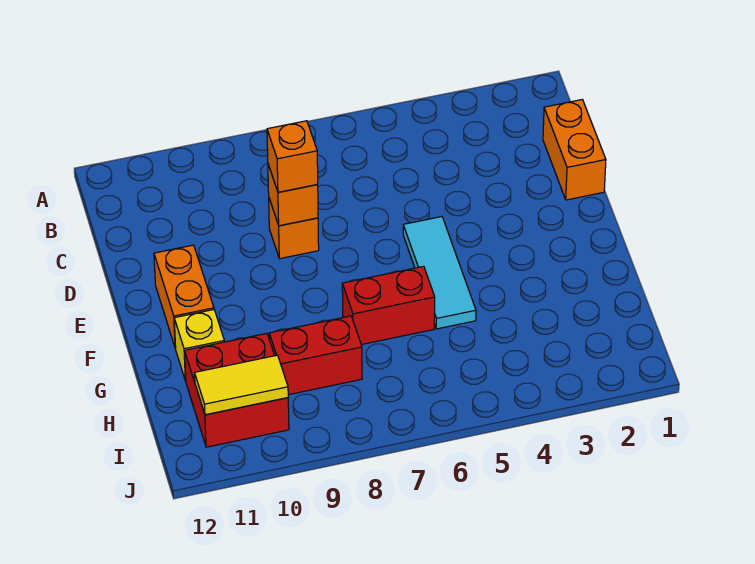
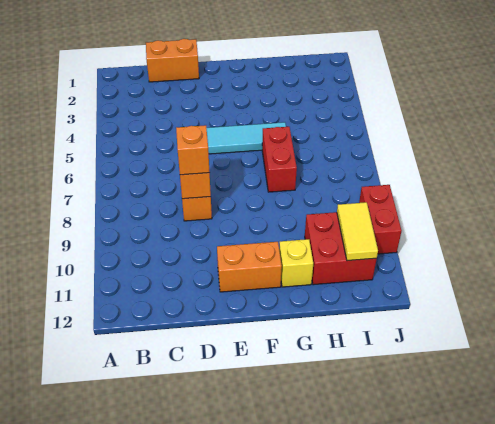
red brick H8:H9 level 1 -> red brick J9:J10 level 1

